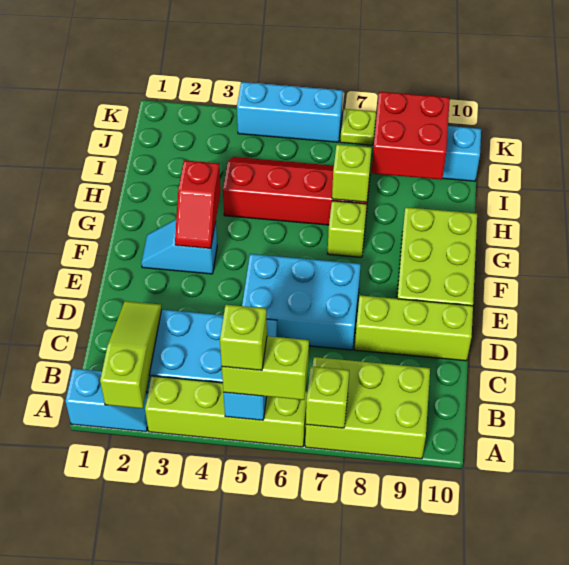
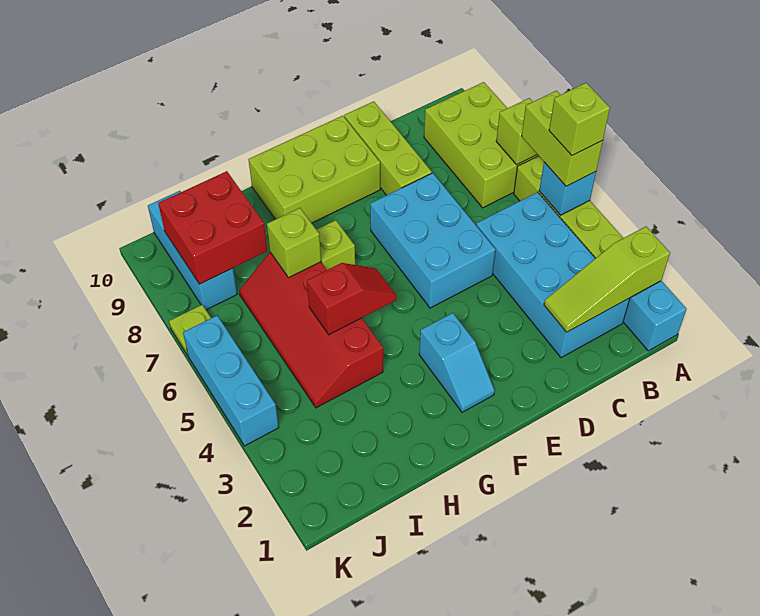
red slope F3:G3 level 2 top G -> red slope G5:H5 level 2 top H

